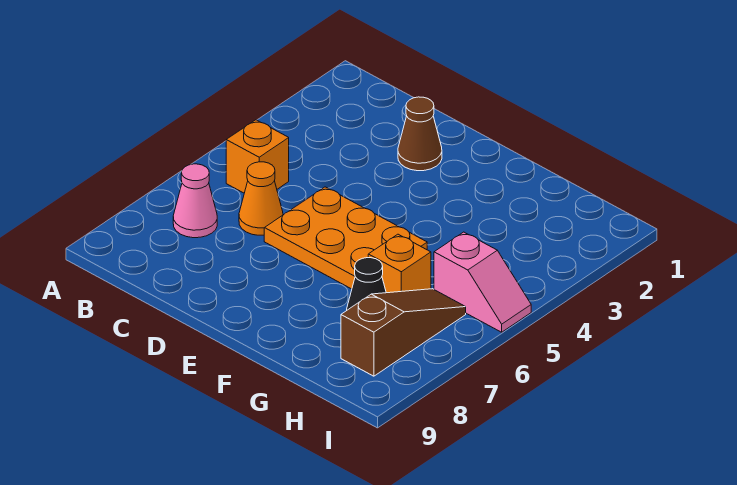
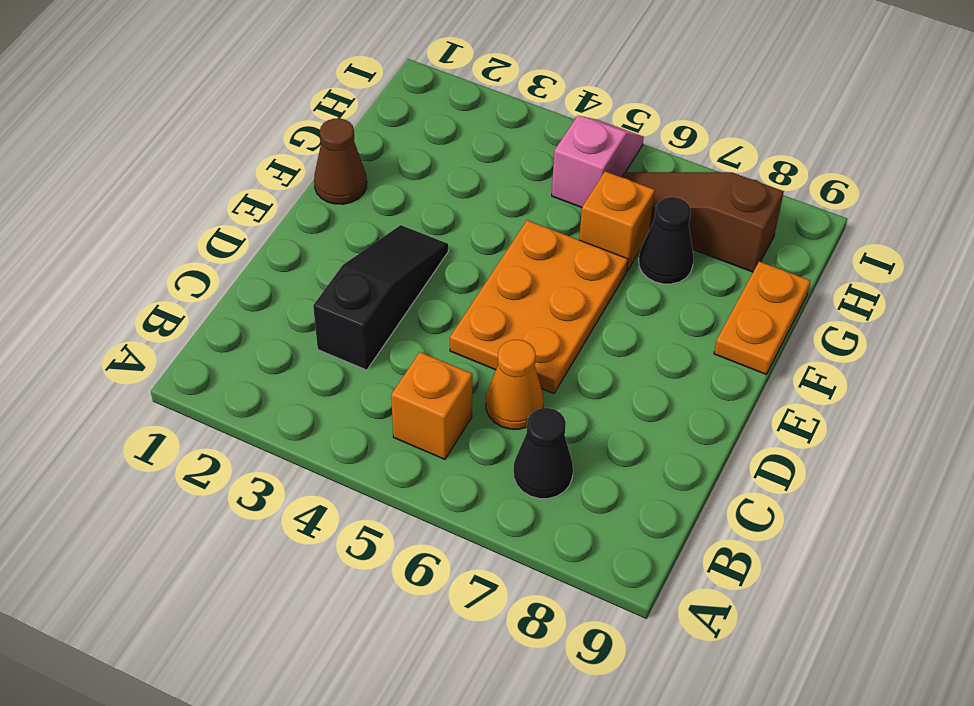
pink cone B7 level 1 -> black cone B7 level 1
none -> black slope C3:E3 level 1 top C
brown cone D2 level 1 -> brown cone F1 level 1
none -> orange plate F9:G9 level 1

